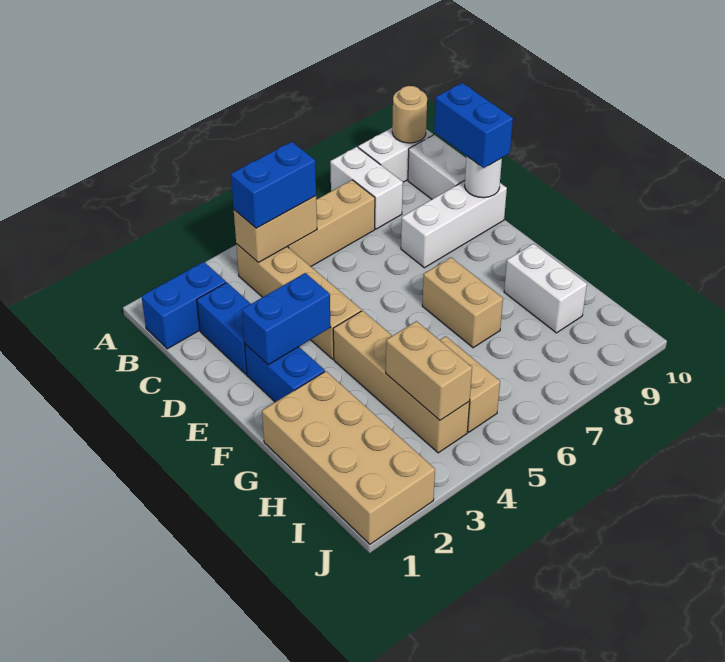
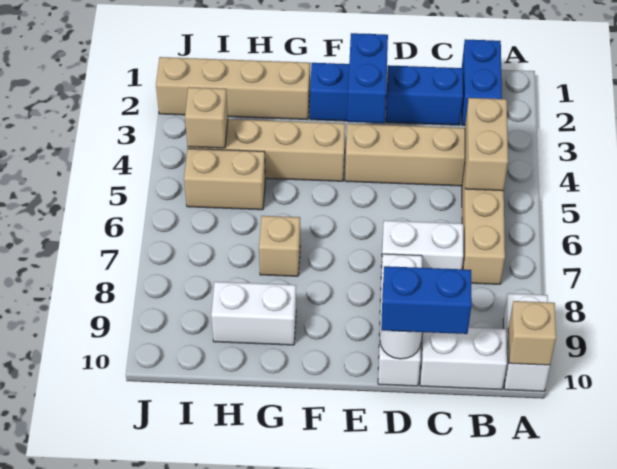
white brick A8:B8 level 1 -> white brick C7:D7 level 1
tan round brick A10 level 2 -> tan brick A10 level 2
blue brick B4:B5 level 3 -> none
tan brick F7:G7 level 1 -> tan brick G7 level 1
tan brick G1:J2 level 1 -> tan brick G2:J2 level 1
tan brick H4:I4 level 2 -> tan brick I4 level 2

